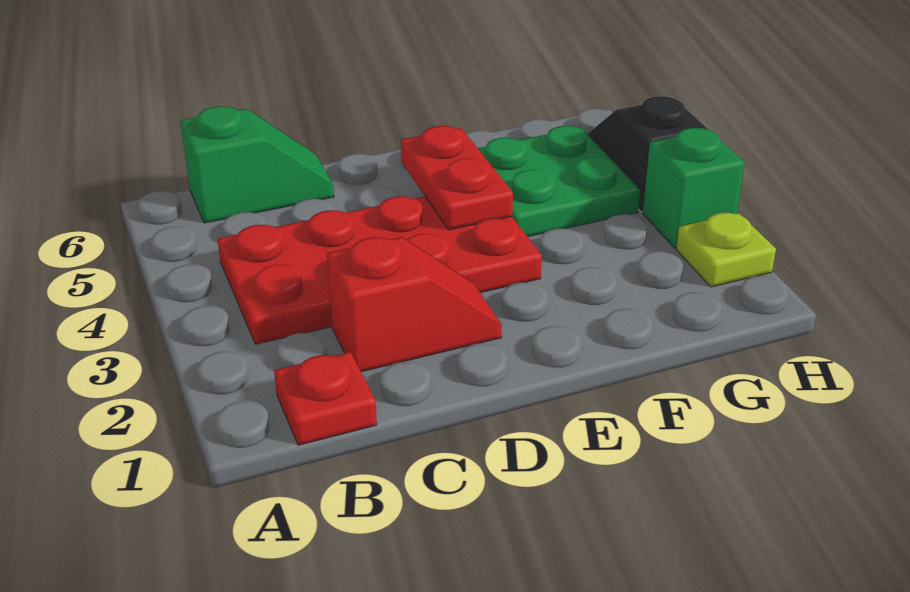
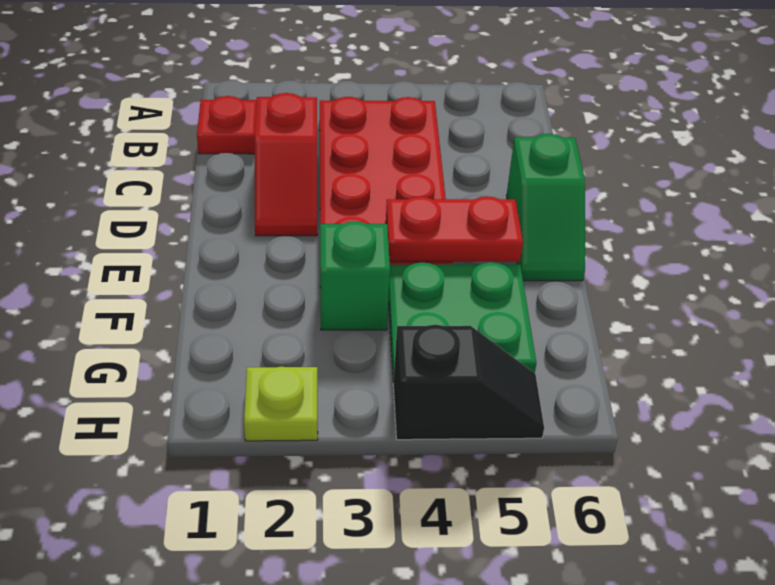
green slope B6:C6 level 1 top B -> green slope D6:E6 level 1 top D
green brick H3 level 1 -> green brick F3 level 1

